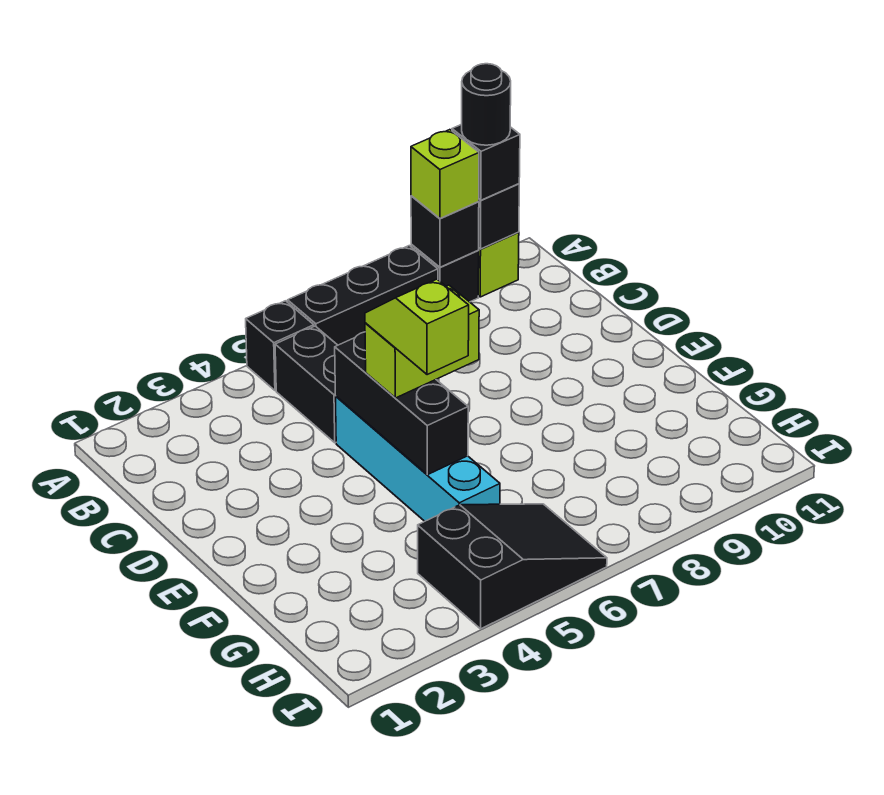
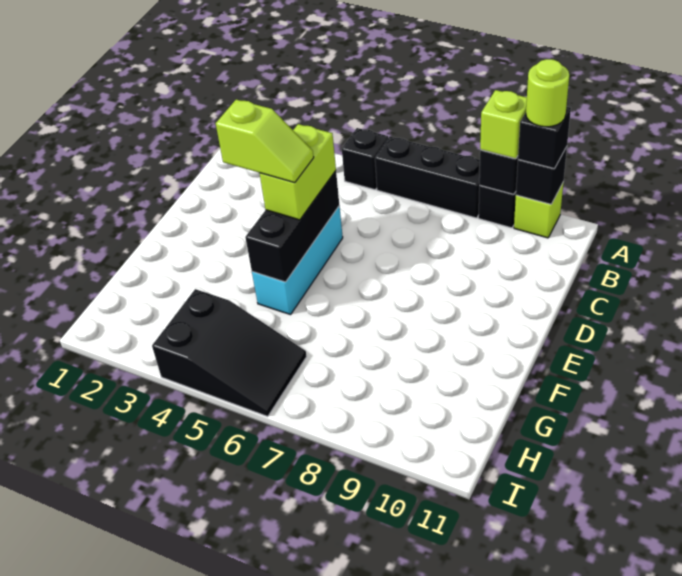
black round brick A10 level 4 -> lime round brick A10 level 4
black brick B5:C5 level 1 -> none
cyan brick D5:G5 level 1 -> cyan brick D5:F5 level 1
lime brick E5:E6 level 3 -> lime brick D5:E5 level 3
lime slope E5:F5 level 4 top F -> lime slope E4:E5 level 4 top 4

